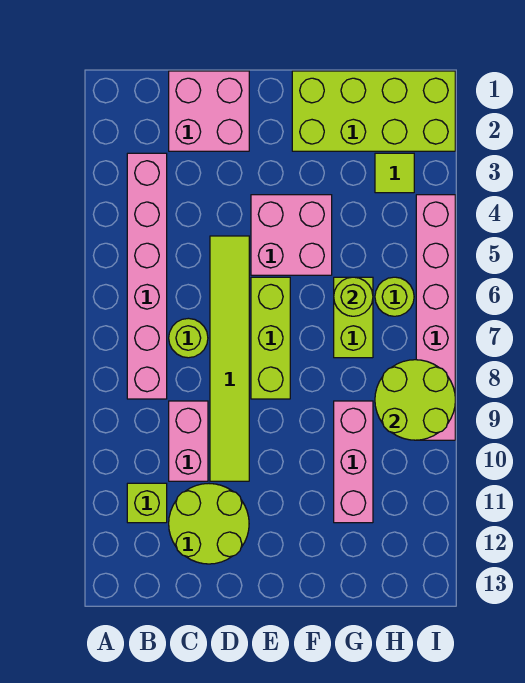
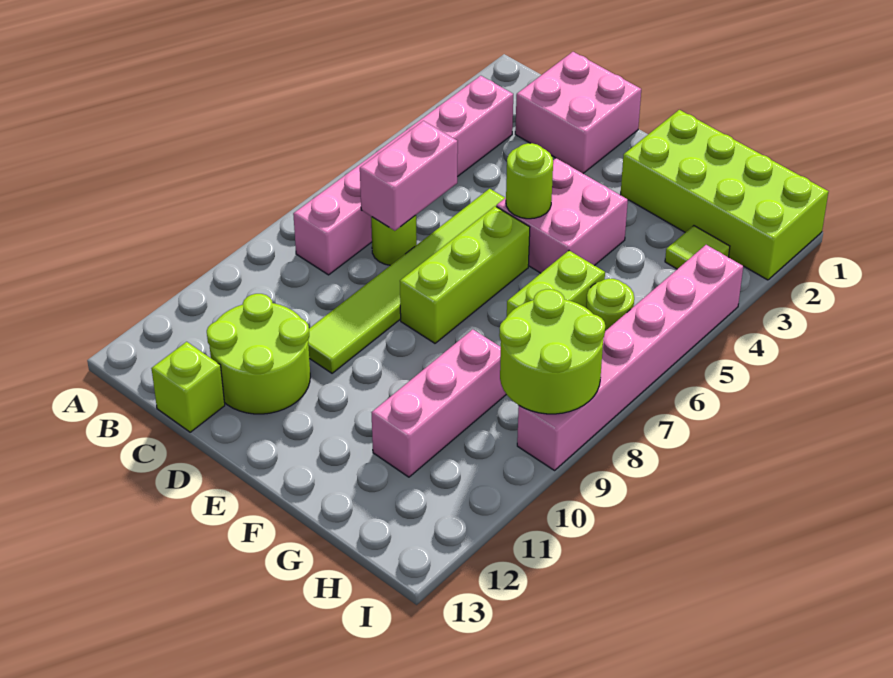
lime brick B11 level 1 -> lime brick C13 level 1
pink brick C9:C10 level 1 -> pink brick C6:C7 level 2
lime round brick G6 level 2 -> lime round brick E5 level 2

